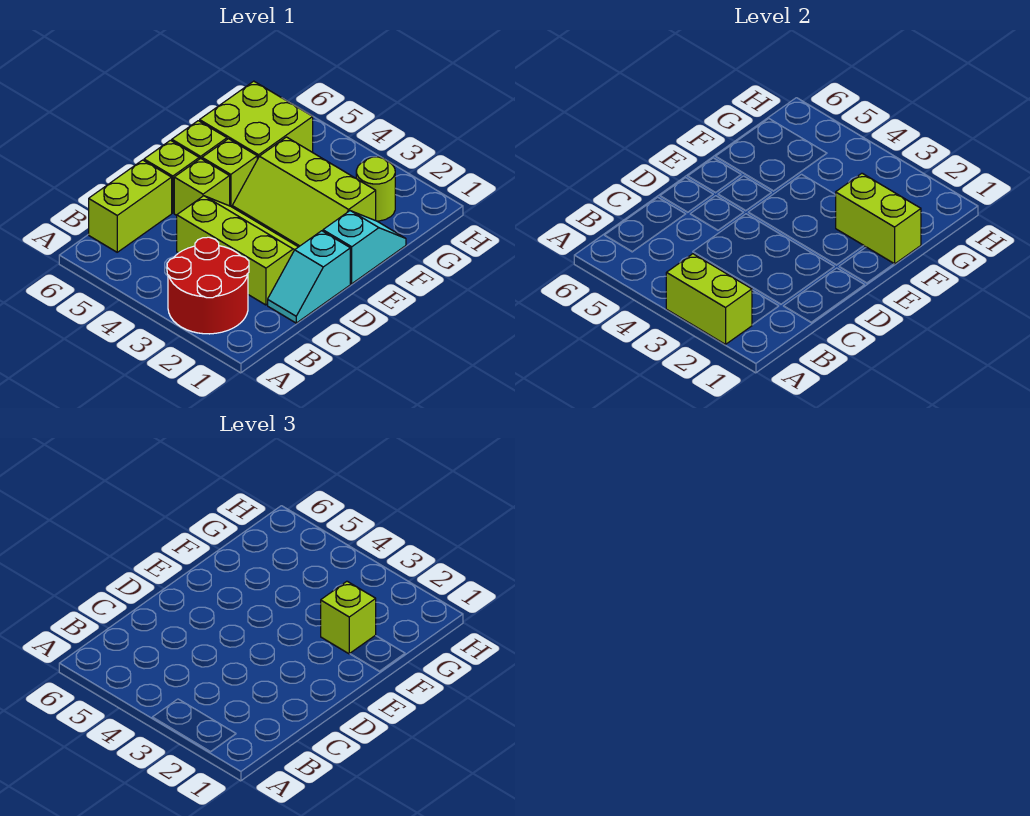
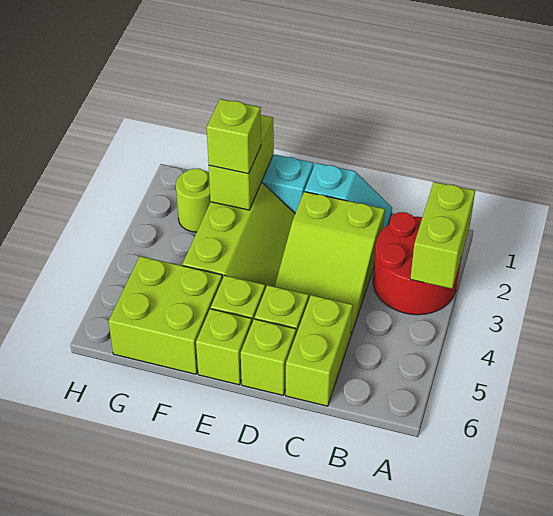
lime brick B6:C6 level 1 -> lime brick C5:C6 level 1
lime slope C2:D4 level 1 top C -> lime slope C2:D4 level 1 top 2

